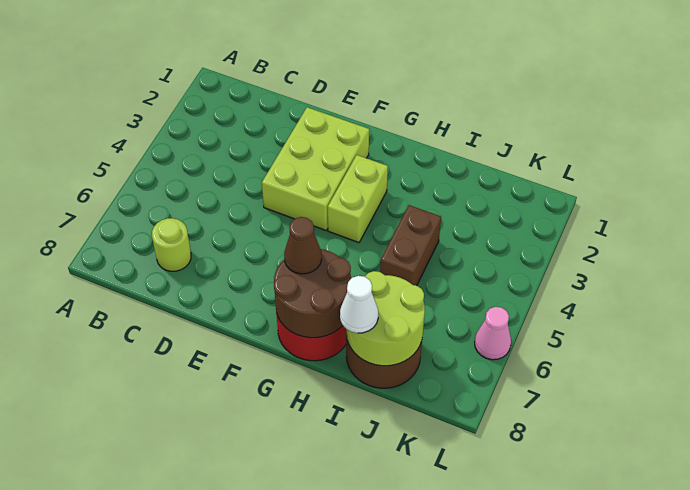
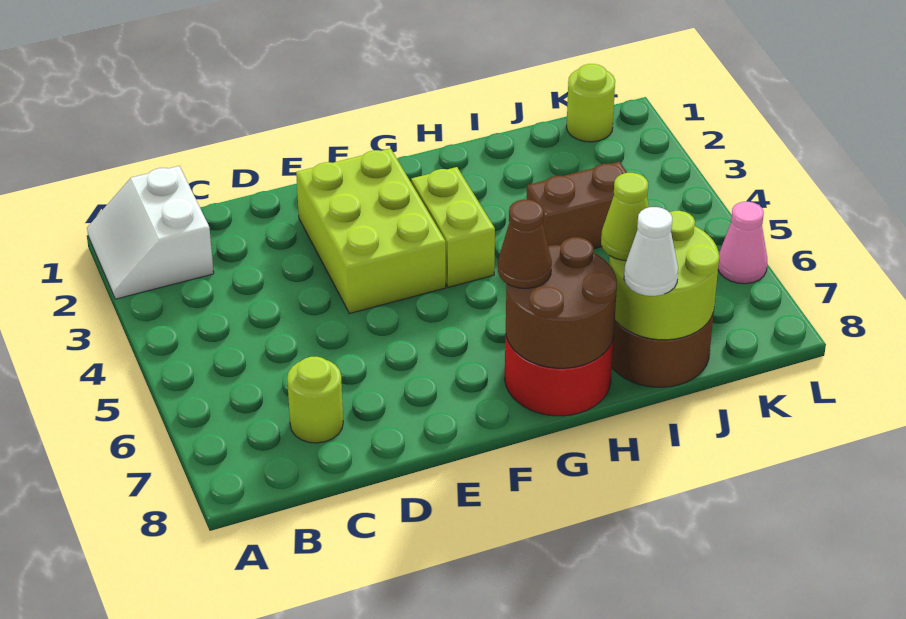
none -> white slope A1:B2 level 1 top B
brown brick I4:I5 level 1 -> brown brick I4:J4 level 1
none -> lime cone I7 level 3
none -> lime round brick K1 level 1

